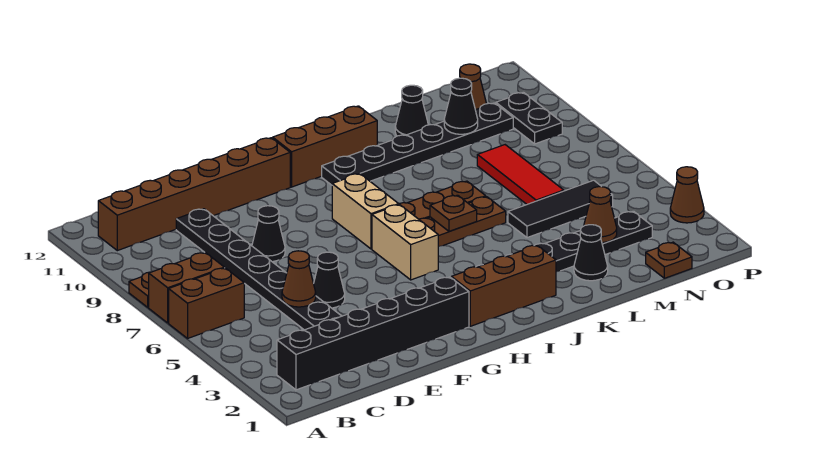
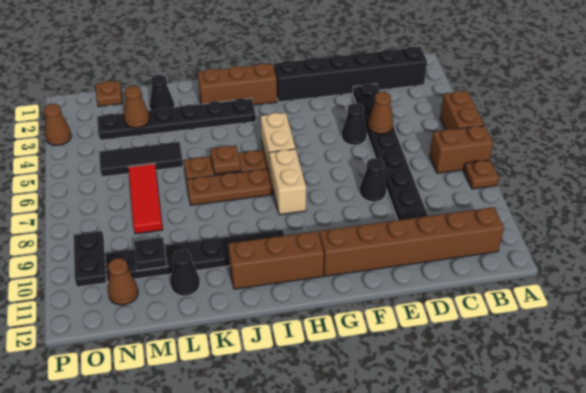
brown brick A6:B6 level 1 -> brown brick A5:A6 level 1
black cone M10 level 2 -> black plate M10 level 2

